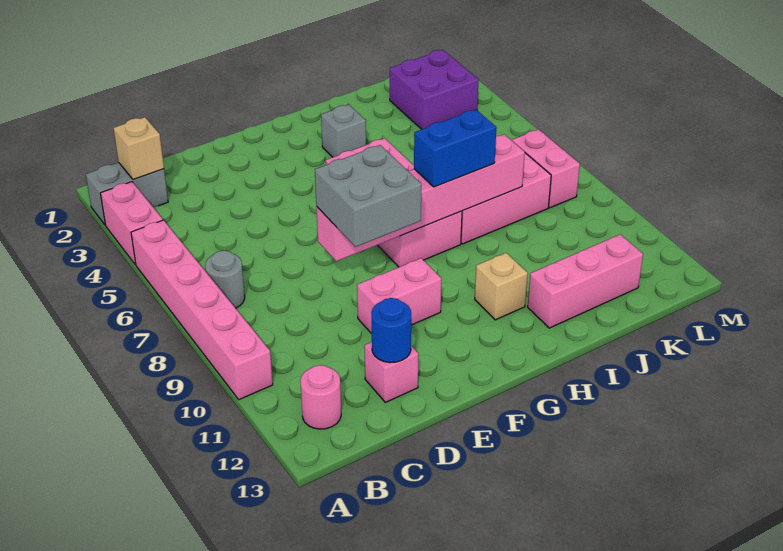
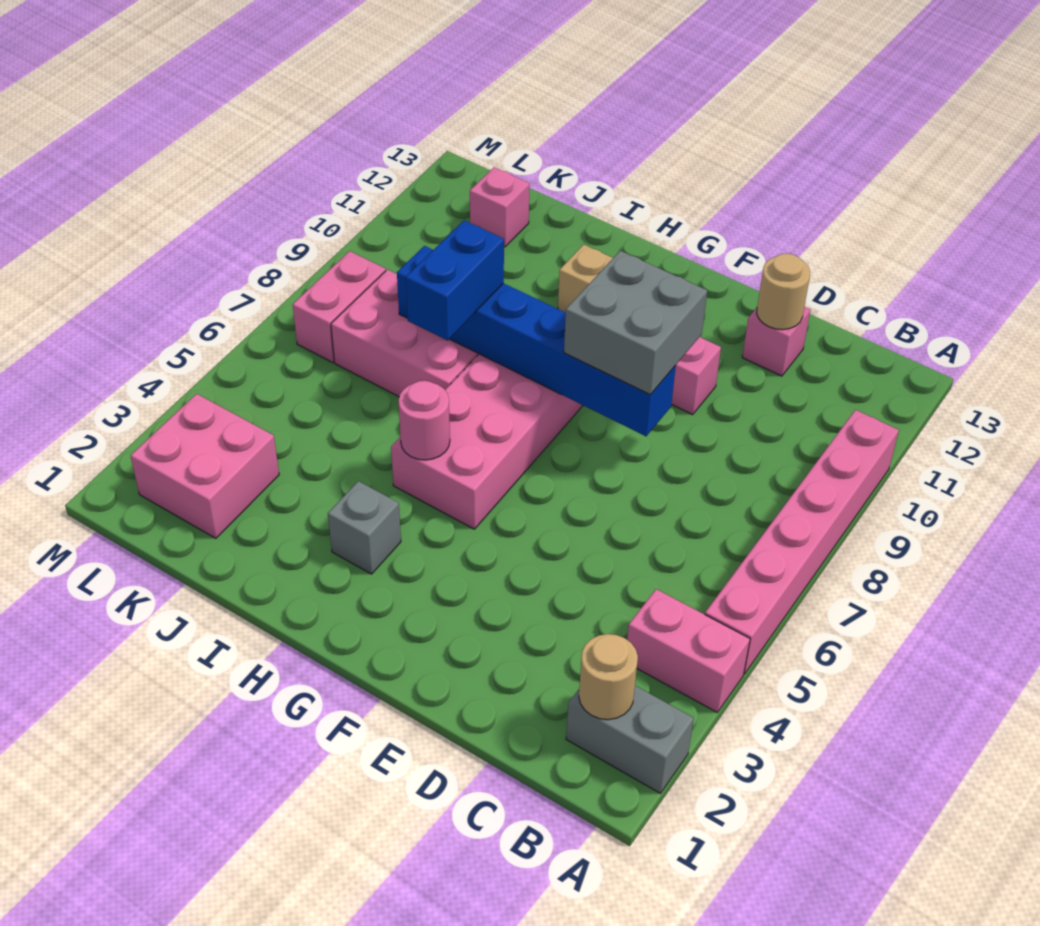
pink brick A3:A4 level 1 -> pink brick A4:B4 level 1
tan brick B2 level 2 -> tan round brick B2 level 2
grey round brick B7 level 1 -> none
pink round brick B12 level 1 -> pink round brick H5 level 2
blue round brick D12 level 2 -> tan round brick D12 level 2
pink brick E8:J8 level 2 -> blue brick E8:J8 level 2
blue brick H8:I8 level 3 -> blue brick I7:I8 level 3
pink brick I12:K12 level 1 -> pink brick K12 level 1
purple brick K2:L3 level 1 -> pink brick K2:L3 level 1

